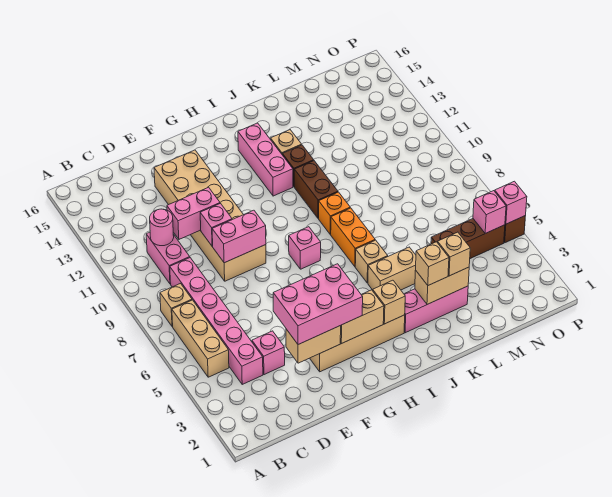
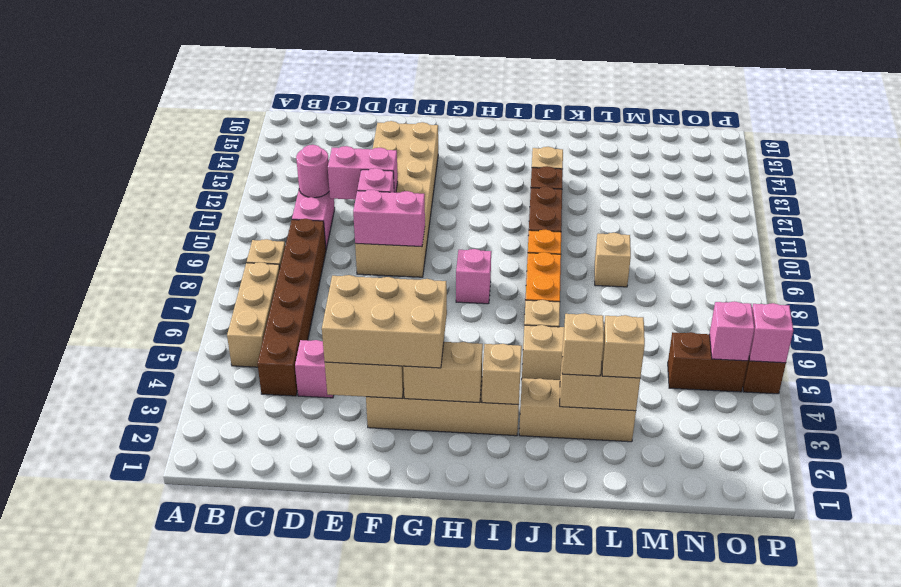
pink brick C4:C9 level 1 -> brown brick C4:C9 level 1
pink brick E3:G4 level 3 -> tan brick E3:G4 level 3
pink brick I12:I14 level 1 -> none
pink brick J3:L3 level 1 -> tan brick J3:L3 level 1
none -> tan brick L9 level 1
brown brick M5:O5 level 1 -> brown brick N5:O5 level 1

